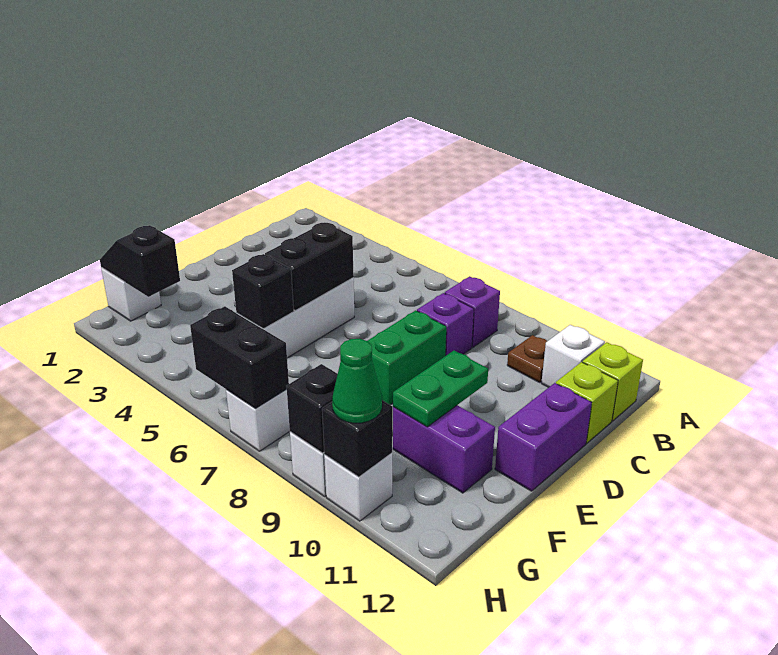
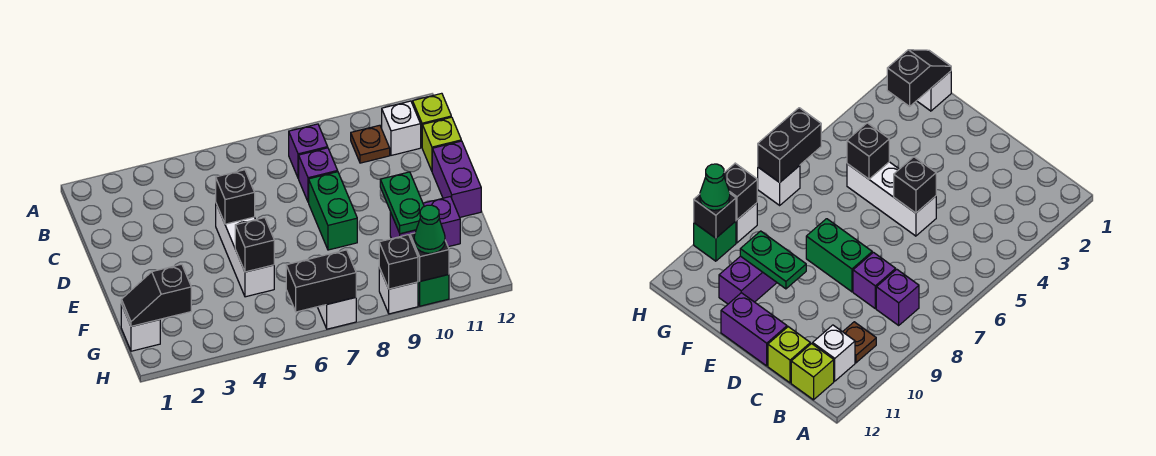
black brick D5:E5 level 2 -> black brick D5 level 2
white brick H10 level 1 -> green brick H10 level 1

